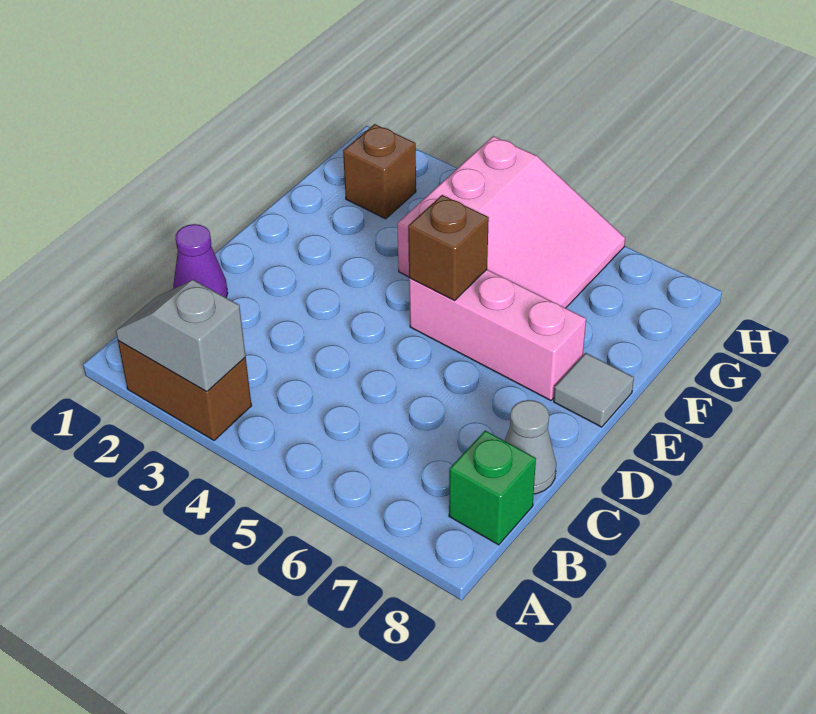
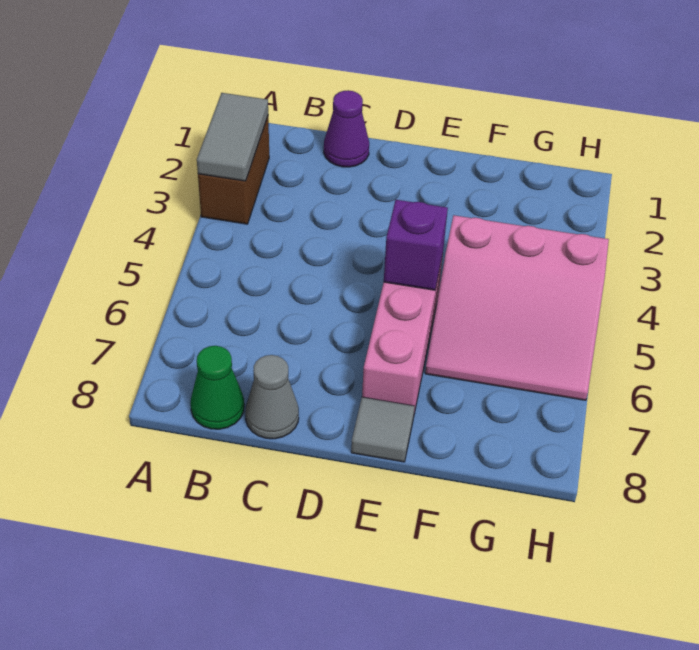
grey slope A2:A3 level 2 top 3 -> grey tile A2:A3 level 2
green brick B8 level 1 -> green cone B8 level 1
brown brick E5 level 2 -> purple brick E5 level 2
brown brick G2 level 1 -> none

